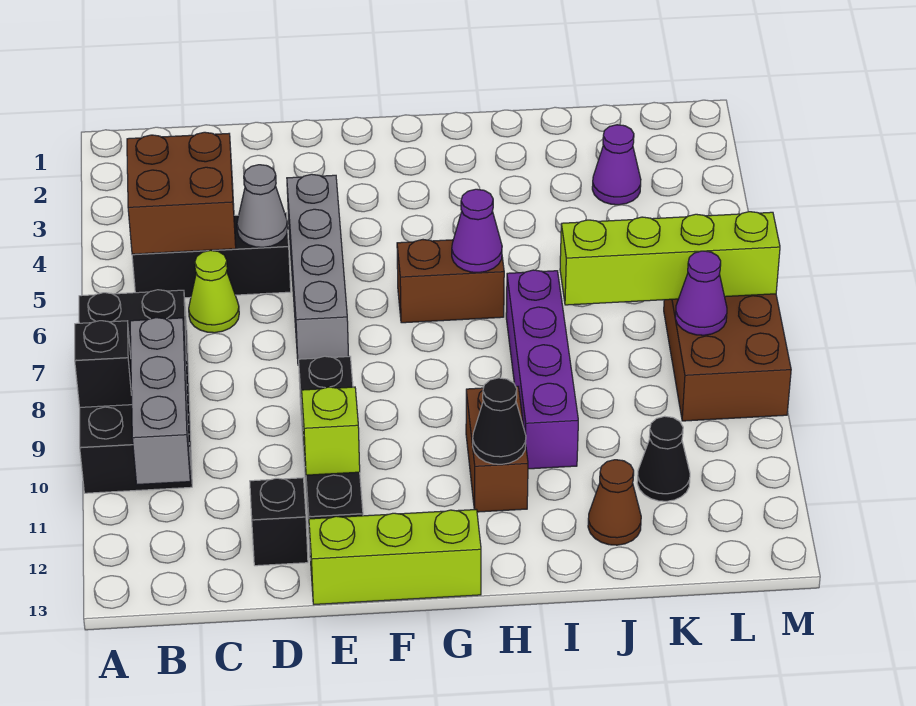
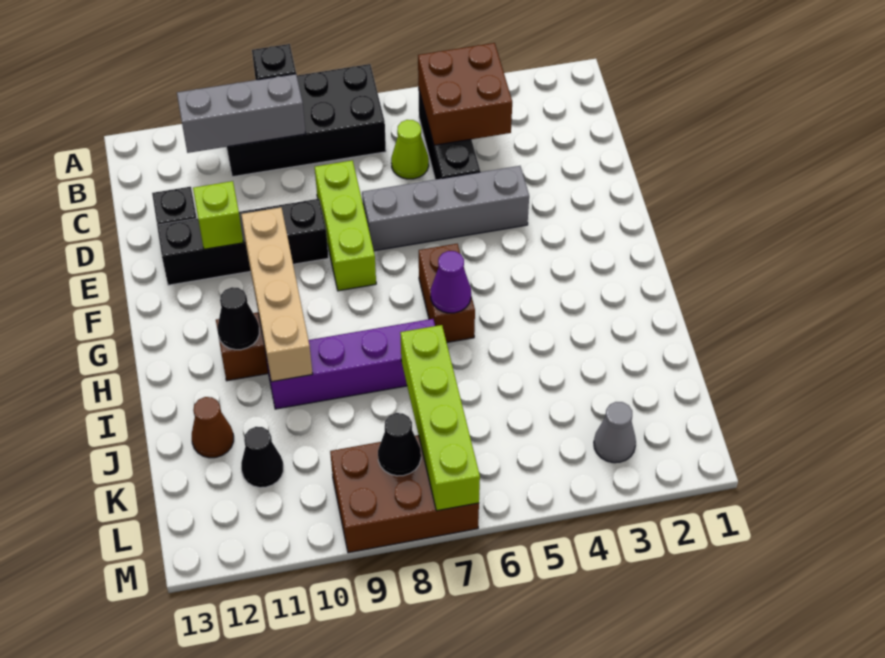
grey cone D5 level 2 -> grey cone L3 level 1
lime brick E13:G13 level 1 -> lime brick D8:F8 level 1
none -> tan brick F10:I10 level 2
purple cone K3 level 1 -> none
purple cone L8 level 2 -> black cone L8 level 2

